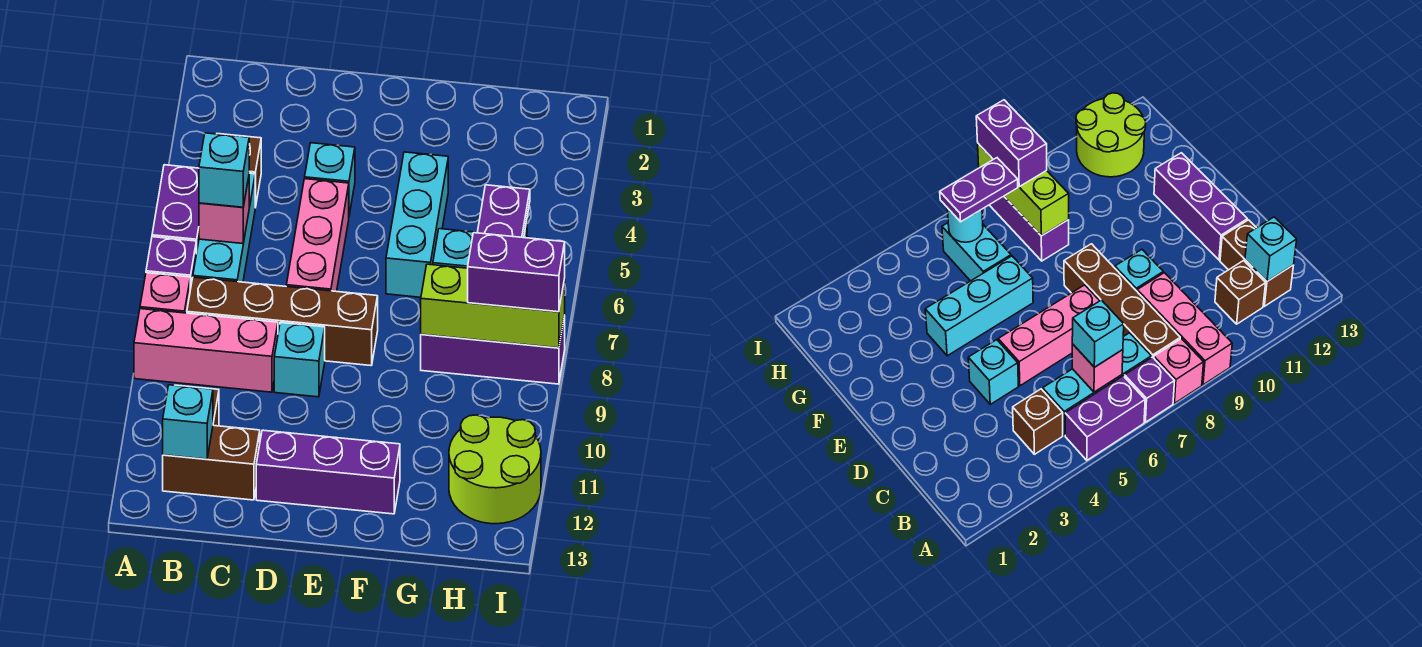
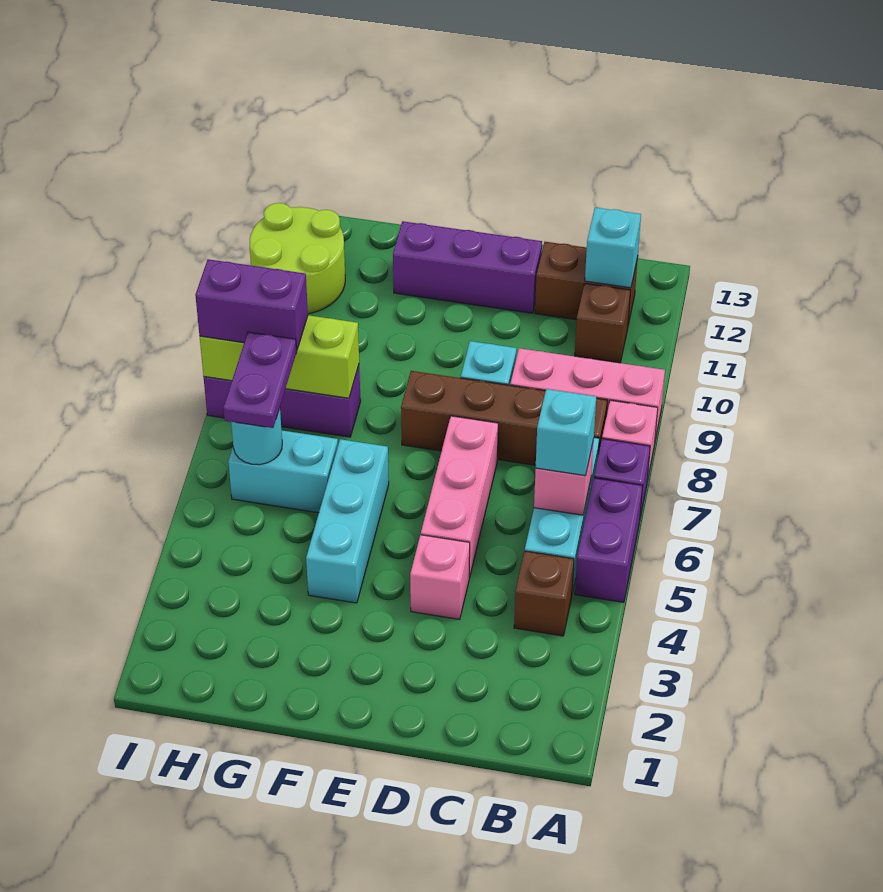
cyan brick D4 level 1 -> pink brick D4 level 1

